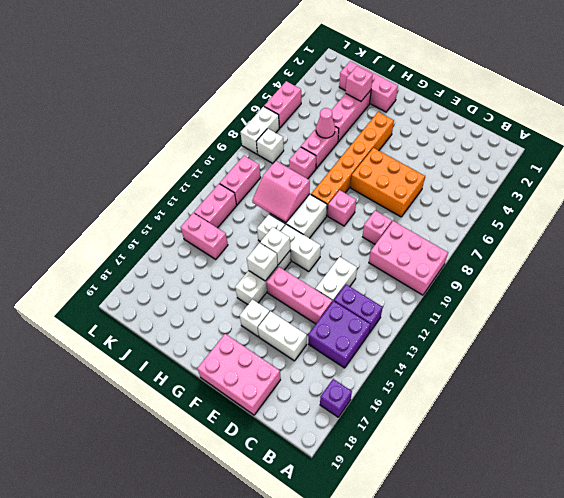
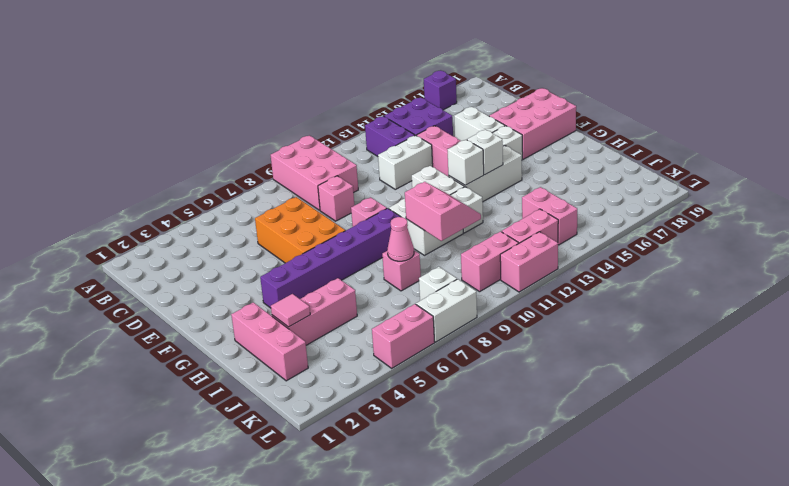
pink brick D18:F19 level 1 -> pink brick E17:F19 level 1
orange brick G4:G9 level 1 -> purple brick G4:G9 level 1
pink brick I3 level 2 -> pink tile I3 level 2
pink brick I6:I7 level 1 -> pink brick L11:L12 level 1
pink cone I6 level 2 -> pink cone I8 level 2

